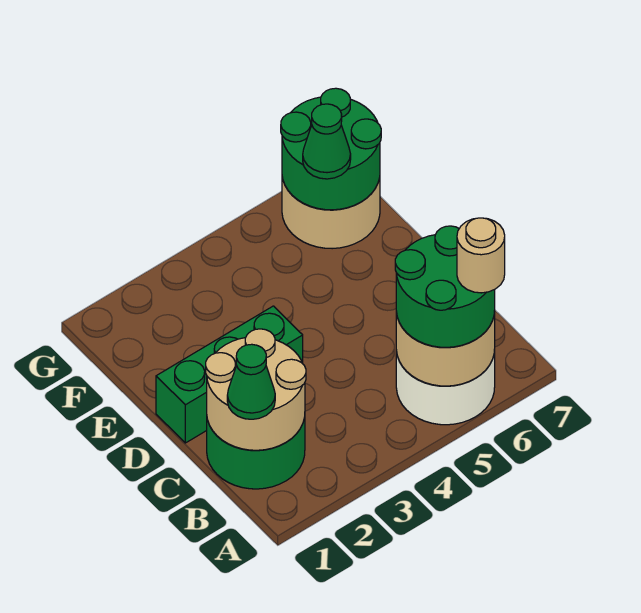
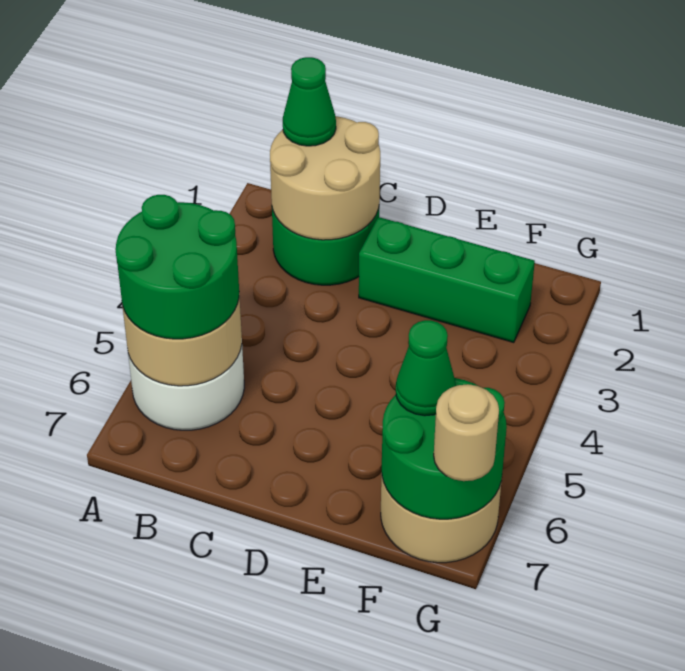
tan round brick A6 level 4 -> tan round brick G7 level 3
green brick D1:D3 level 1 -> green brick D2:F2 level 1

